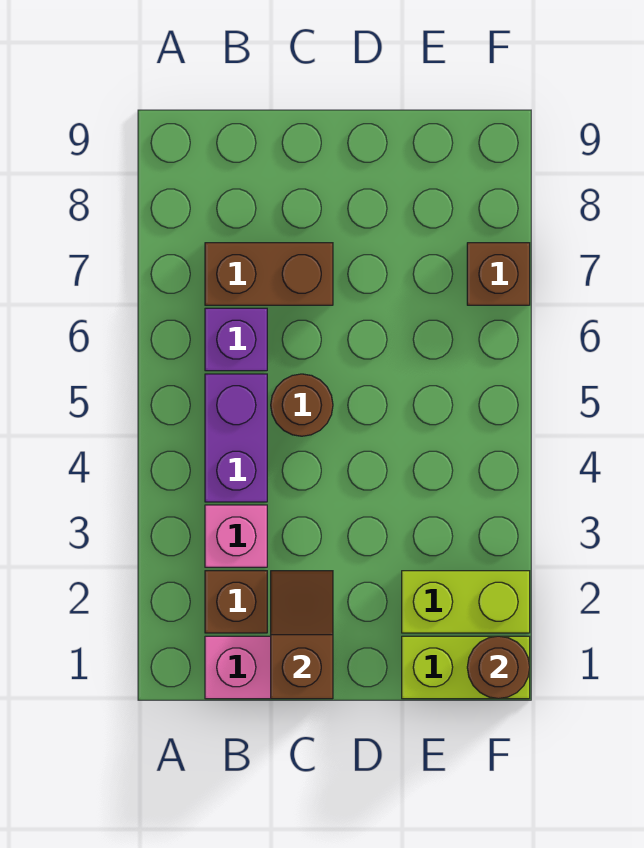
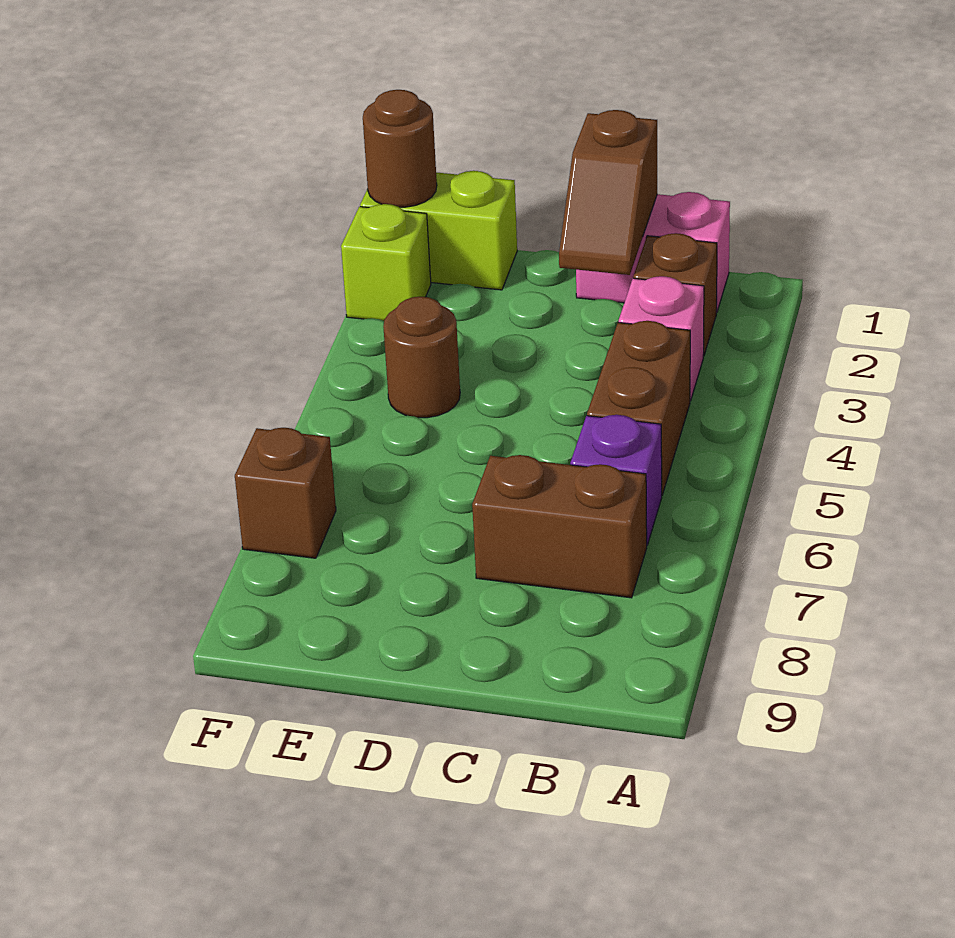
purple brick B4:B5 level 1 -> brown brick B4:B5 level 1
brown round brick C5 level 1 -> brown round brick E4 level 1
lime brick E2:F2 level 1 -> lime brick F2 level 1

